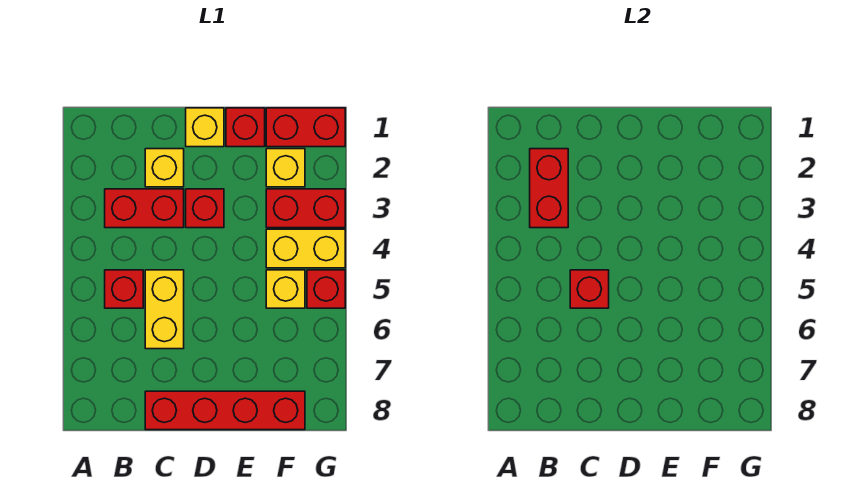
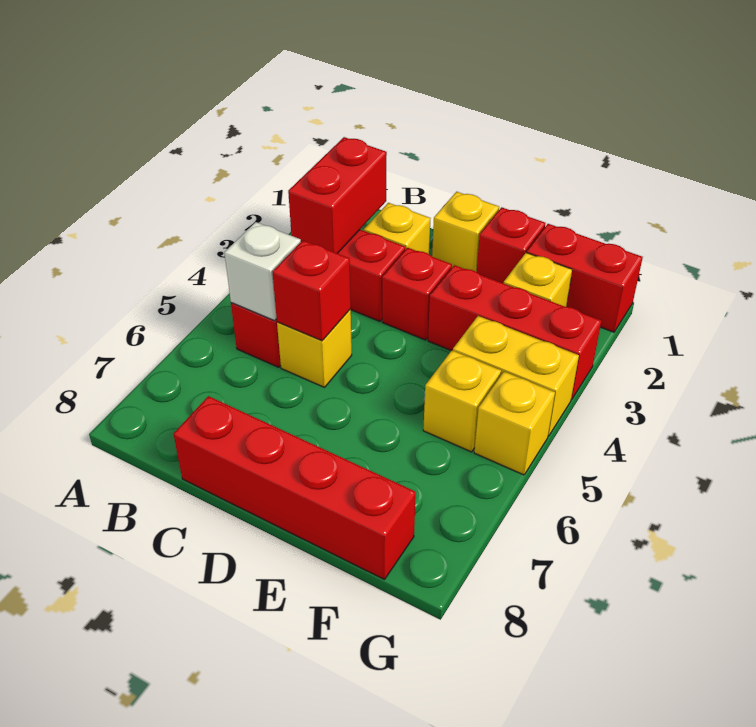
none -> white brick B5 level 2
yellow brick C5:C6 level 1 -> yellow brick C5 level 1
red brick F3:G3 level 1 -> red brick E3:G3 level 1
red brick G5 level 1 -> yellow brick G5 level 1

